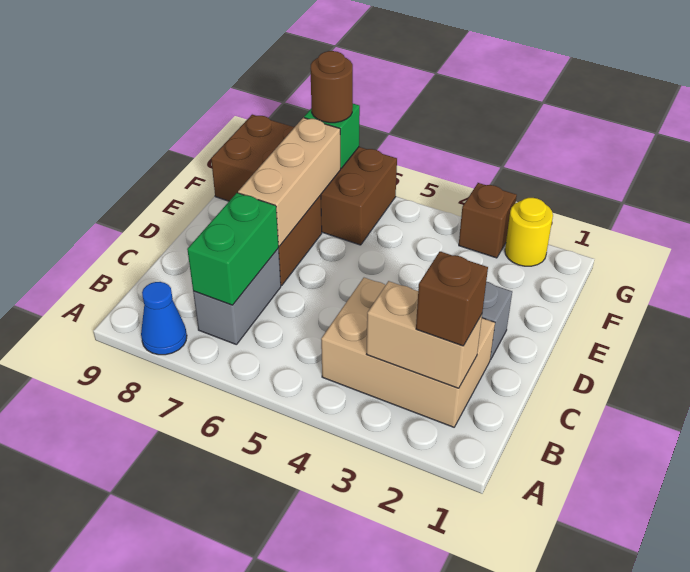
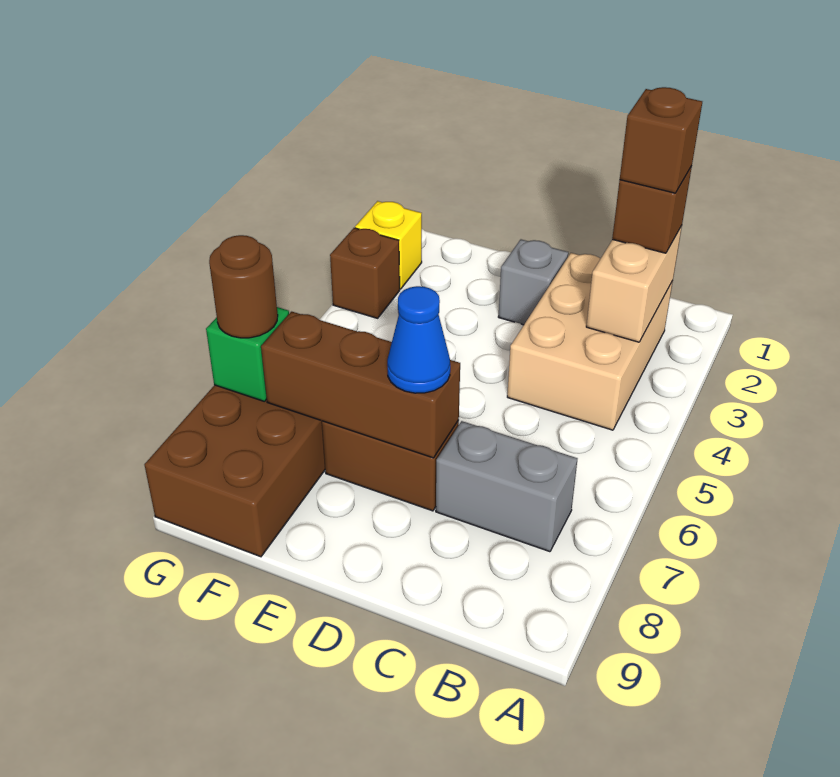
blue cone A8 level 1 -> blue cone D7 level 3
none -> brown brick B2 level 4
green brick B7:C7 level 2 -> none
tan brick D7:F7 level 2 -> brown brick D7:F7 level 2
yellow round brick G2 level 1 -> yellow brick G2 level 1

